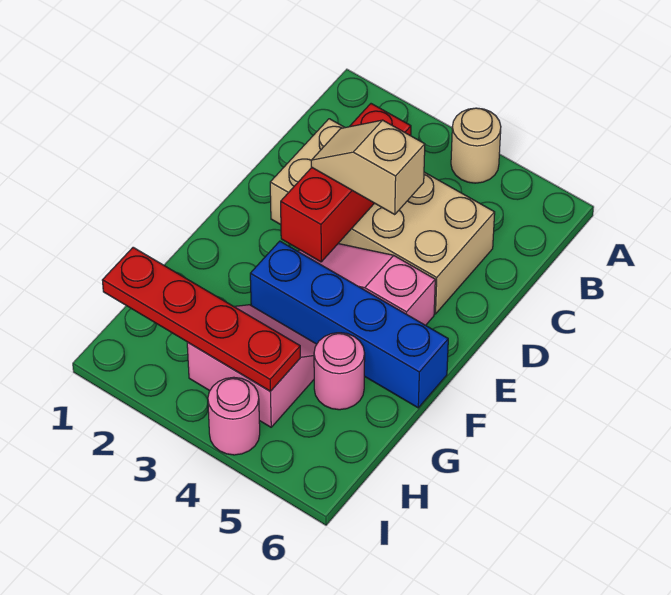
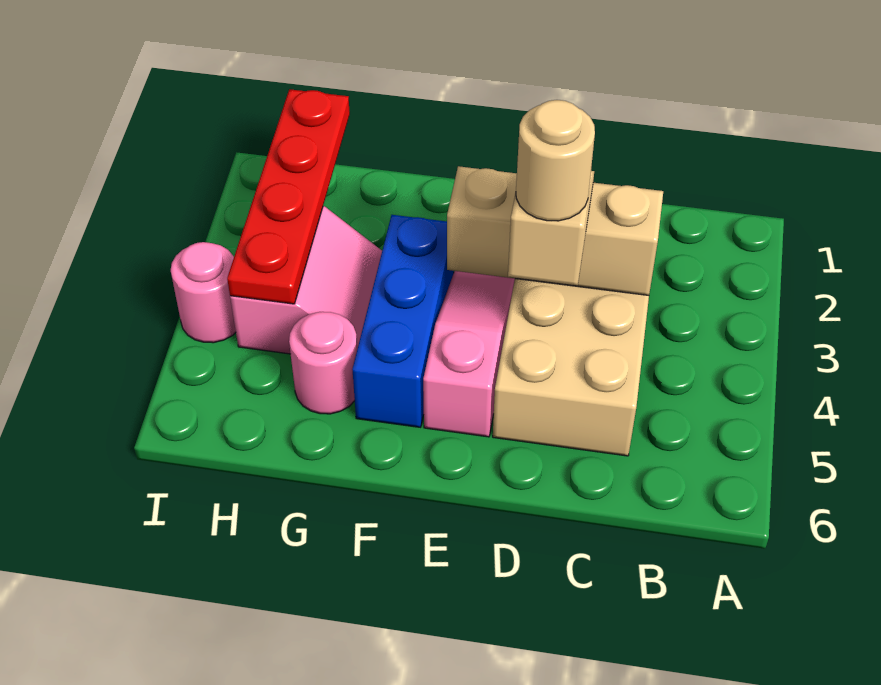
tan round brick A4 level 1 -> tan round brick D4 level 4
red brick C3:E3 level 2 -> tan brick C3:E3 level 2
blue brick F3:F6 level 1 -> blue brick F3:F5 level 1

